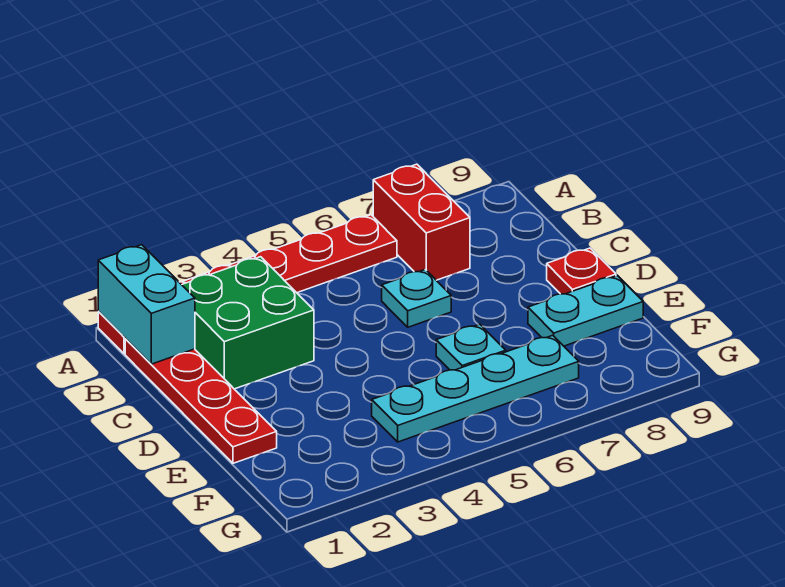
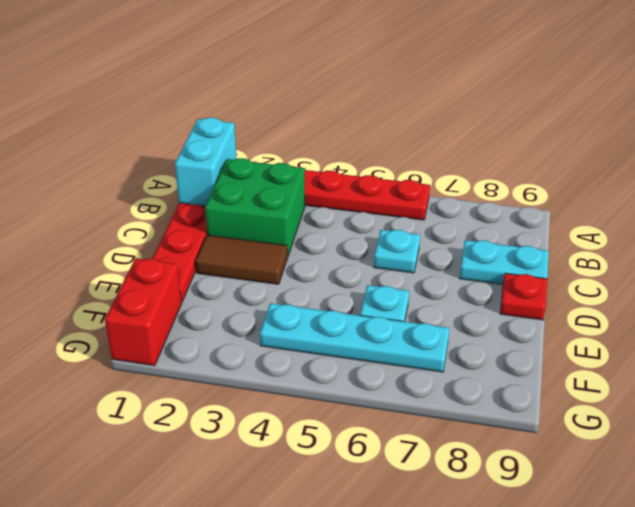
red brick A7:B7 level 1 -> red brick F1:G1 level 1
none -> brown tile D2:D3 level 1
cyan plate E8:E9 level 1 -> cyan plate C8:C9 level 1

